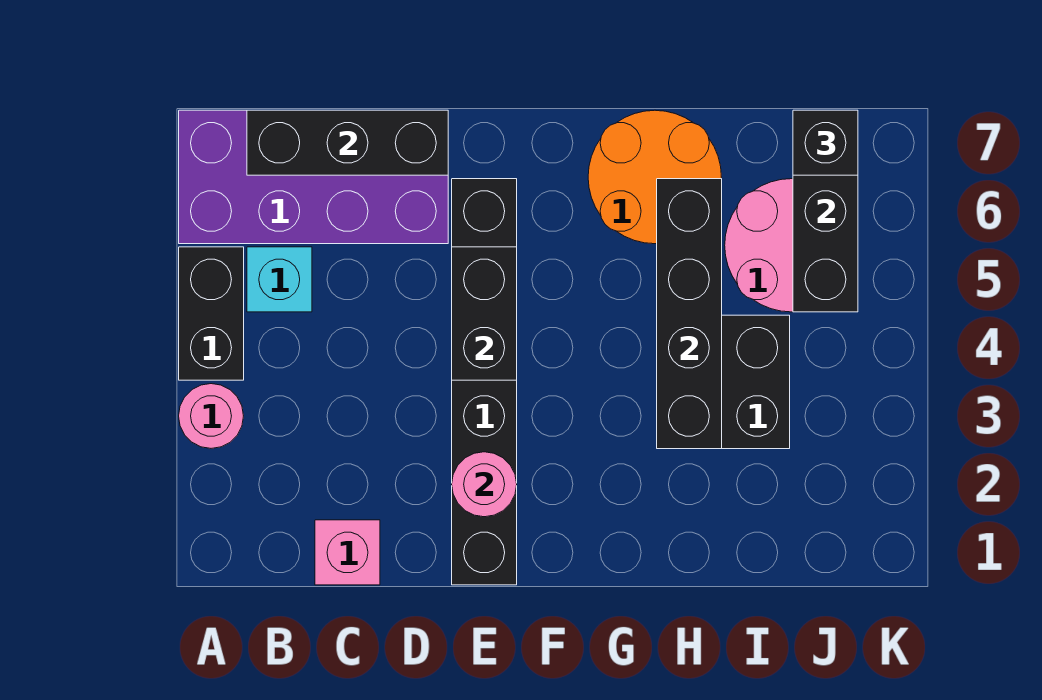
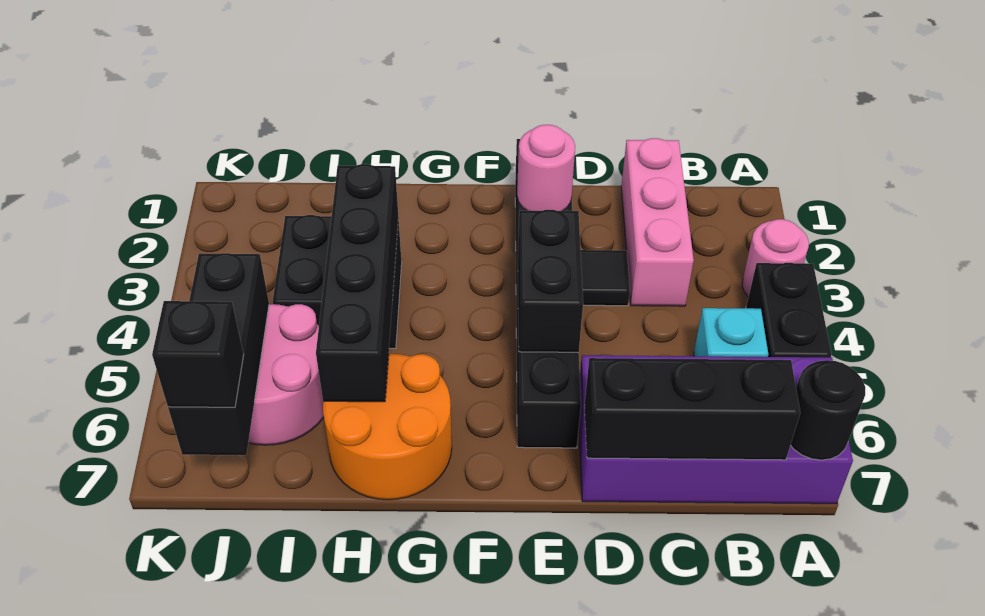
none -> black round brick A7 level 2
pink brick C1 level 1 -> pink brick C1:C3 level 1
none -> black tile D3 level 1

